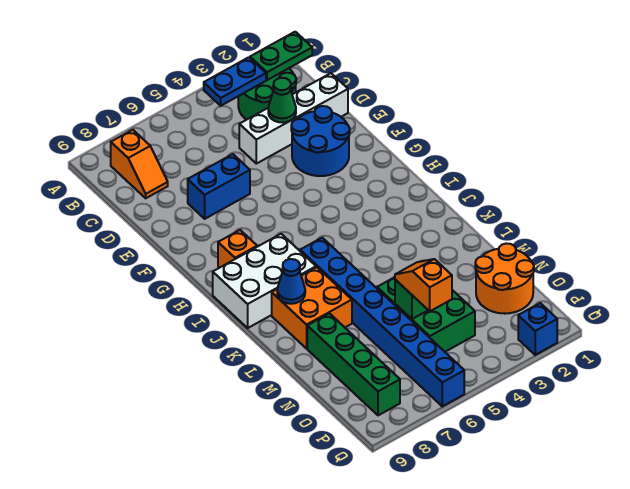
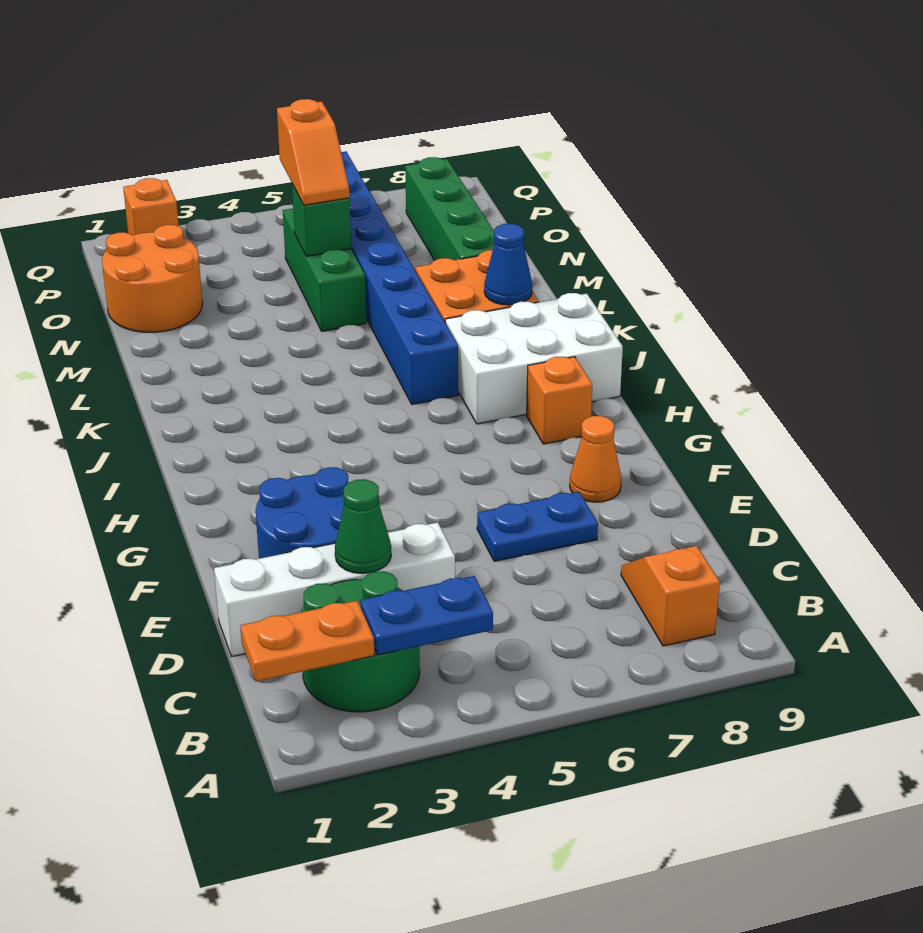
green plate B1:B2 level 2 -> orange plate B1:B2 level 2
blue brick E6:E7 level 1 -> blue plate E6:E7 level 1
none -> orange cone F8 level 1
green brick M4:O5 level 1 -> green brick M5:O5 level 1
blue brick Q2 level 1 -> orange brick Q2 level 1

